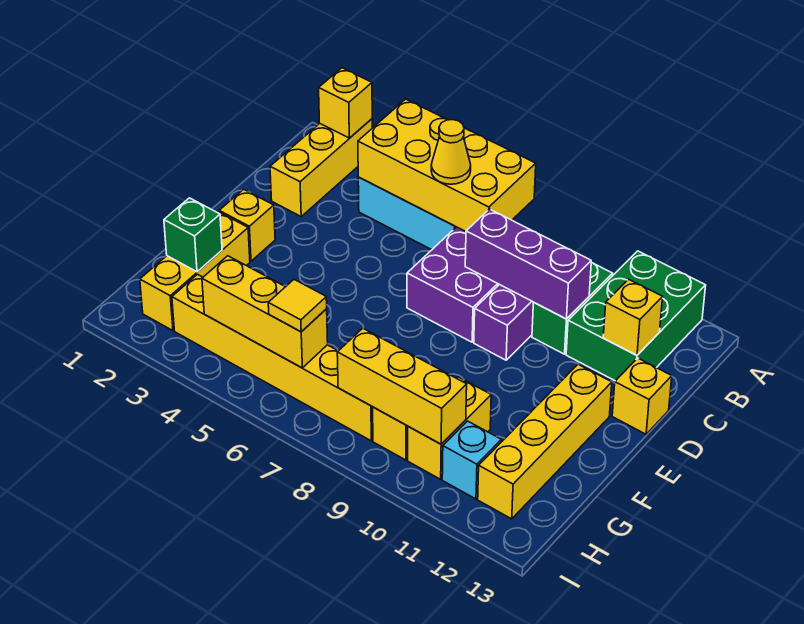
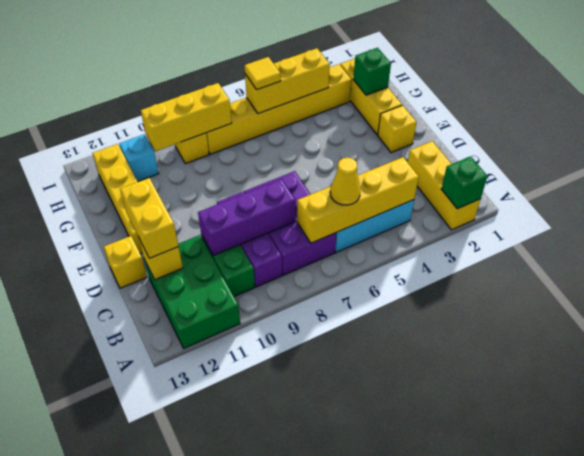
yellow brick A2 level 2 -> green brick A2 level 2
yellow brick A4:B7 level 2 -> yellow brick B4:B7 level 2
yellow brick G10:H10 level 1 -> yellow brick C12:D12 level 3

